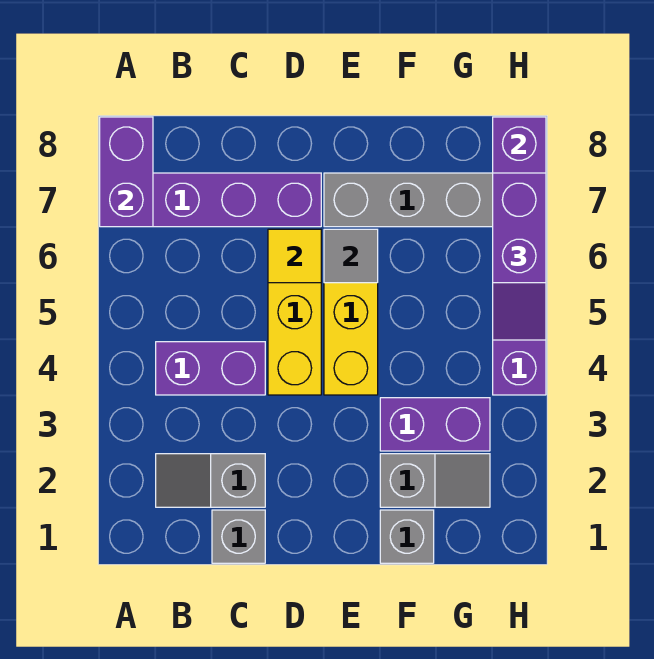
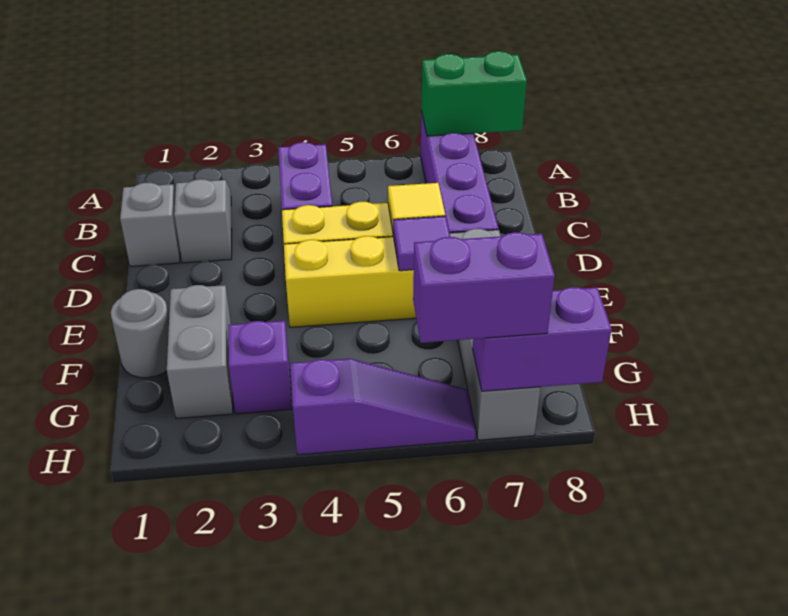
purple brick A7:A8 level 2 -> green brick A7:A8 level 2
grey tile E6 level 2 -> purple tile E6 level 2
grey brick F1 level 1 -> grey round brick F1 level 1
grey slope F2:G2 level 1 top F -> grey brick F2:G2 level 1
purple brick F3:G3 level 1 -> purple brick G3 level 1

